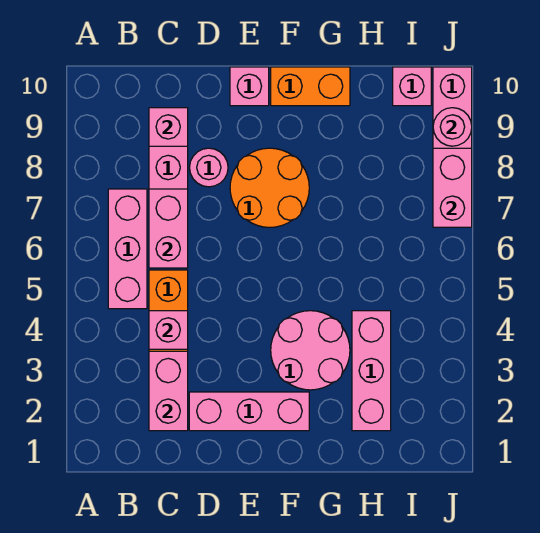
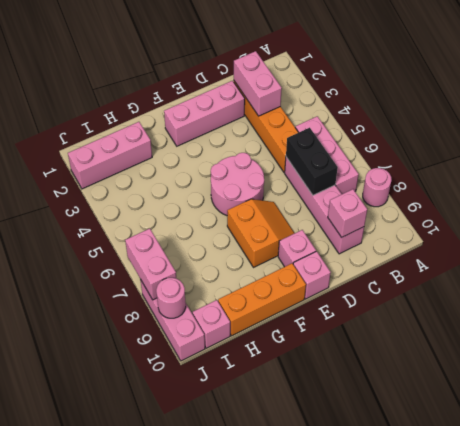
pink brick C4 level 2 -> pink brick E9 level 1
pink brick C6:C7 level 2 -> black brick C6:C7 level 2
pink round brick D8 level 1 -> pink round brick A8 level 1
orange round brick E7:F8 level 1 -> orange slope E7:F8 level 1 top F
pink round brick F3:G4 level 1 -> pink round brick E5:F6 level 1
orange brick F10:G10 level 1 -> orange brick F10:H10 level 1
pink brick H2:H4 level 1 -> pink brick H2:J2 level 1

